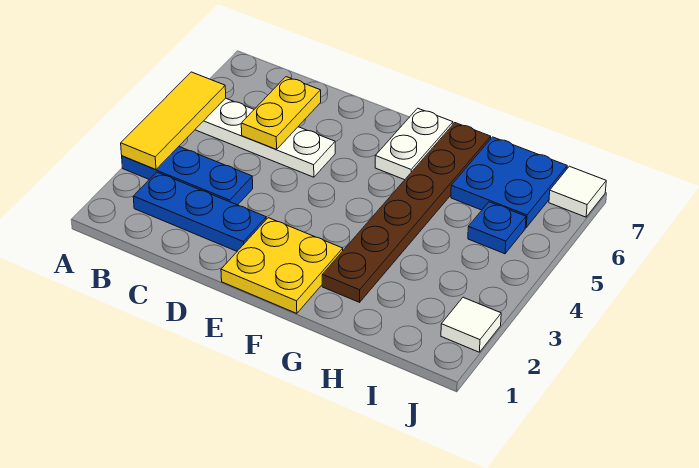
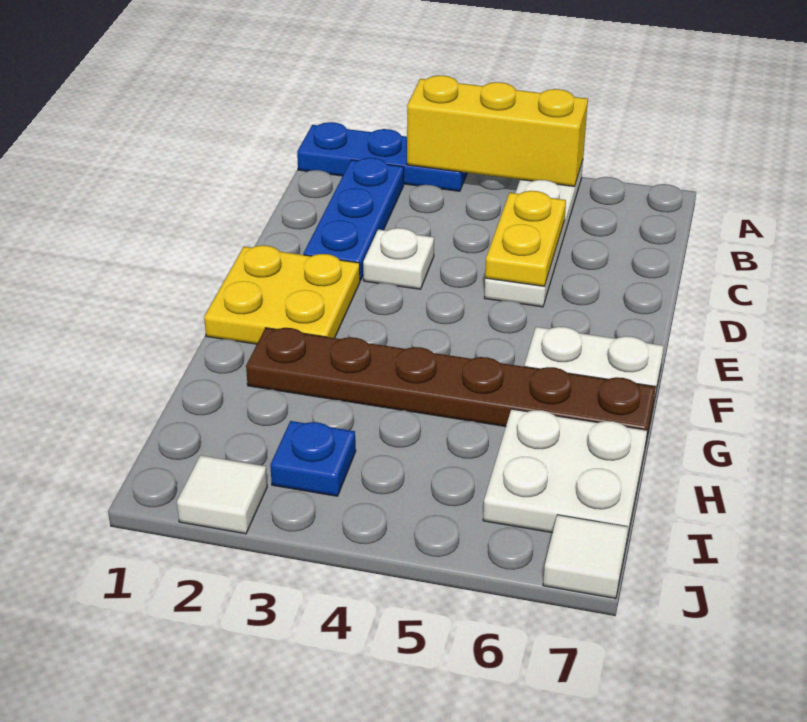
blue plate A3:C3 level 1 -> blue plate A1:A3 level 1
yellow tile A3:A5 level 2 -> yellow brick A3:A5 level 2
yellow plate C5:C6 level 2 -> yellow plate C5:D5 level 2
none -> white plate D3 level 1
blue plate H6:I7 level 1 -> white plate H6:I7 level 1
blue plate I5 level 1 -> blue plate I3 level 1

